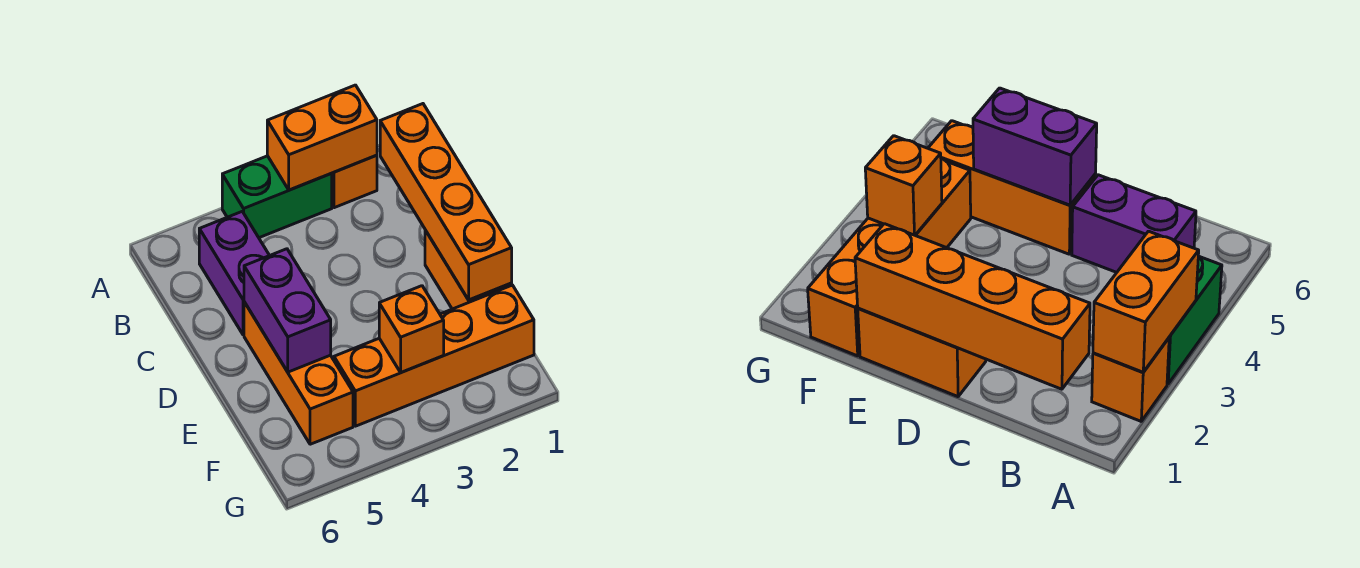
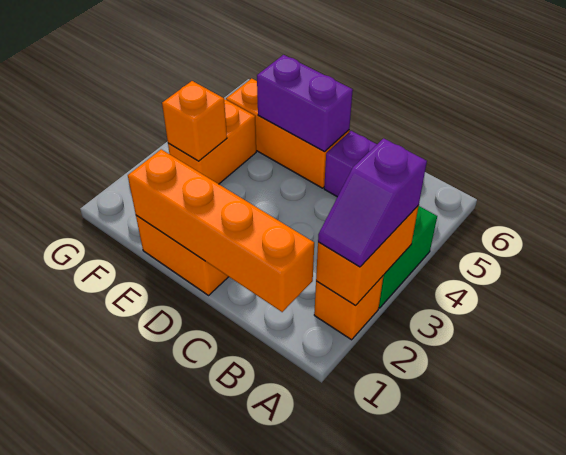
none -> purple slope A2:A3 level 3 top 3
orange brick F1:F4 level 1 -> orange brick F3:F4 level 1

